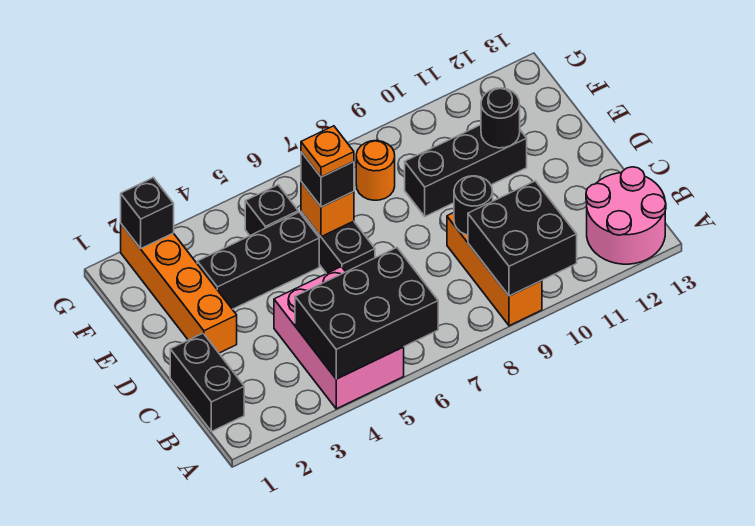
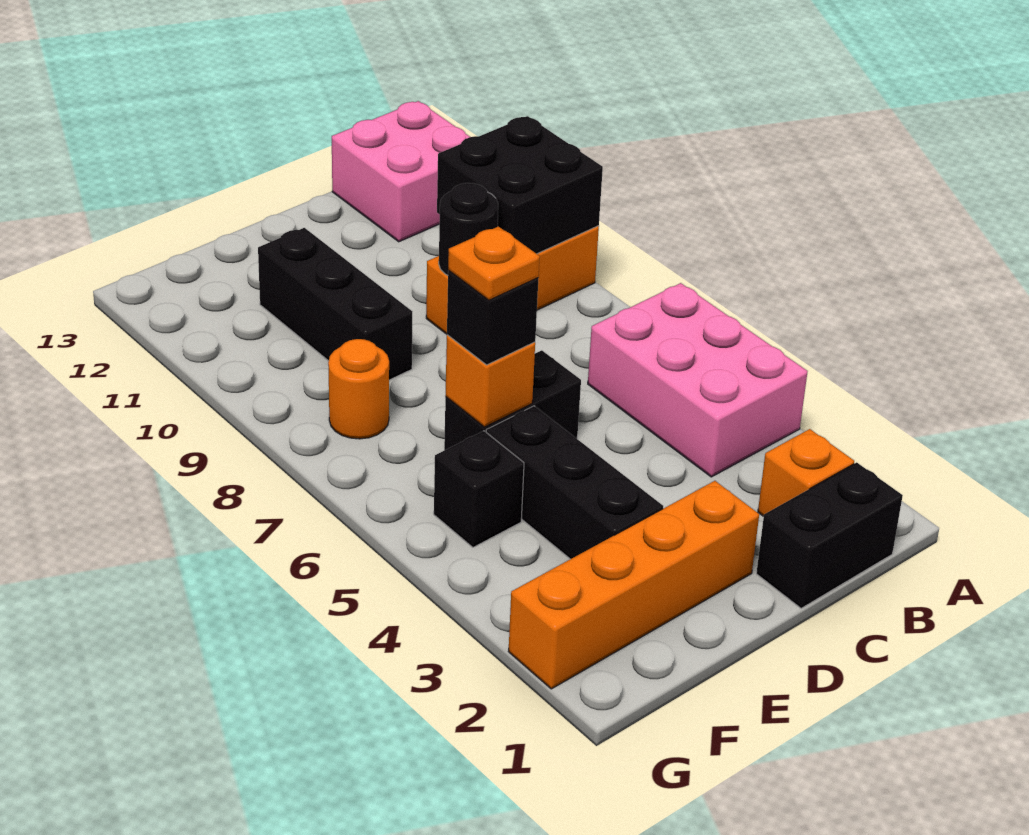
pink brick A4:C5 level 1 -> pink brick A4:B6 level 1
black brick A4:B6 level 2 -> none
pink round brick A12:B13 level 1 -> pink brick A12:B13 level 1
none -> orange brick B2 level 1
black round brick E11 level 2 -> none
black brick G2 level 2 -> none

